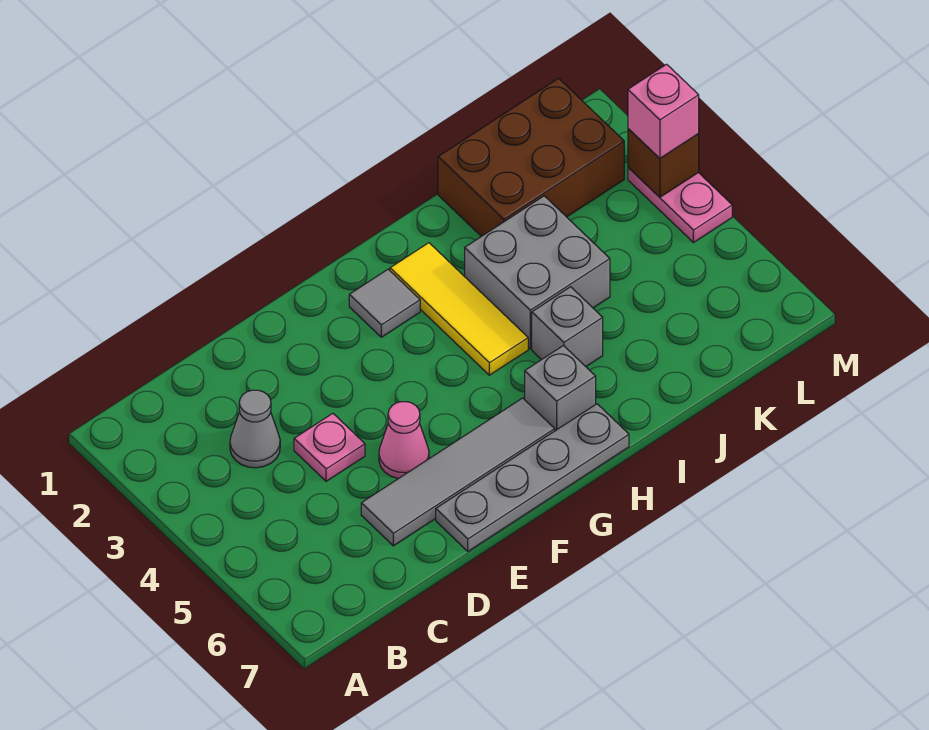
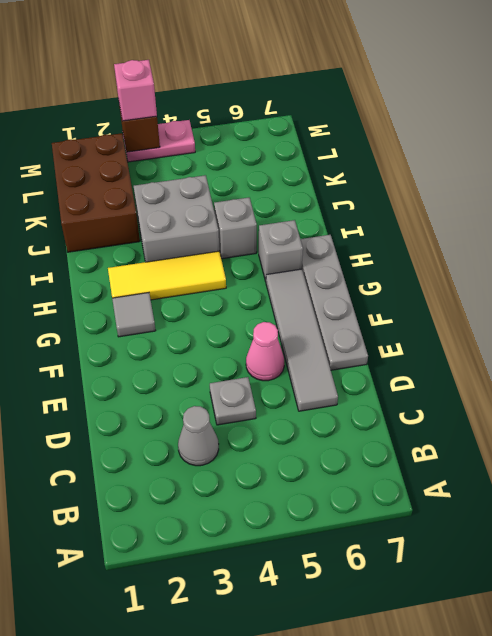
pink plate D4 level 1 -> grey plate D4 level 1

